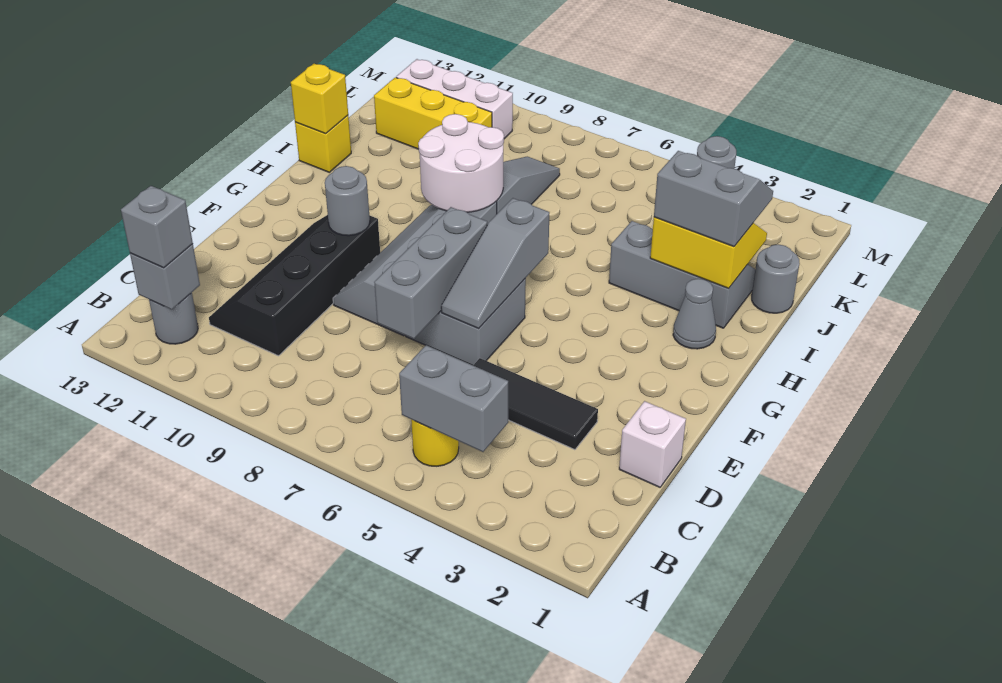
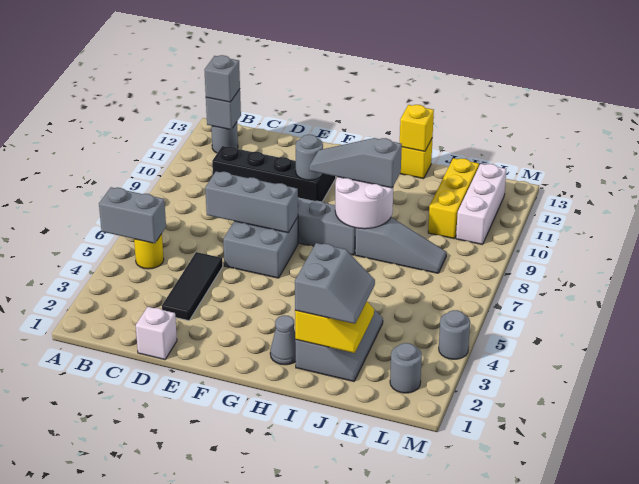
grey brick B4:B5 level 2 -> grey brick A5:B5 level 2
grey slope E6:G6 level 2 top G -> grey slope G9:I9 level 3 top I
grey round brick J1 level 1 -> grey round brick L2 level 1

